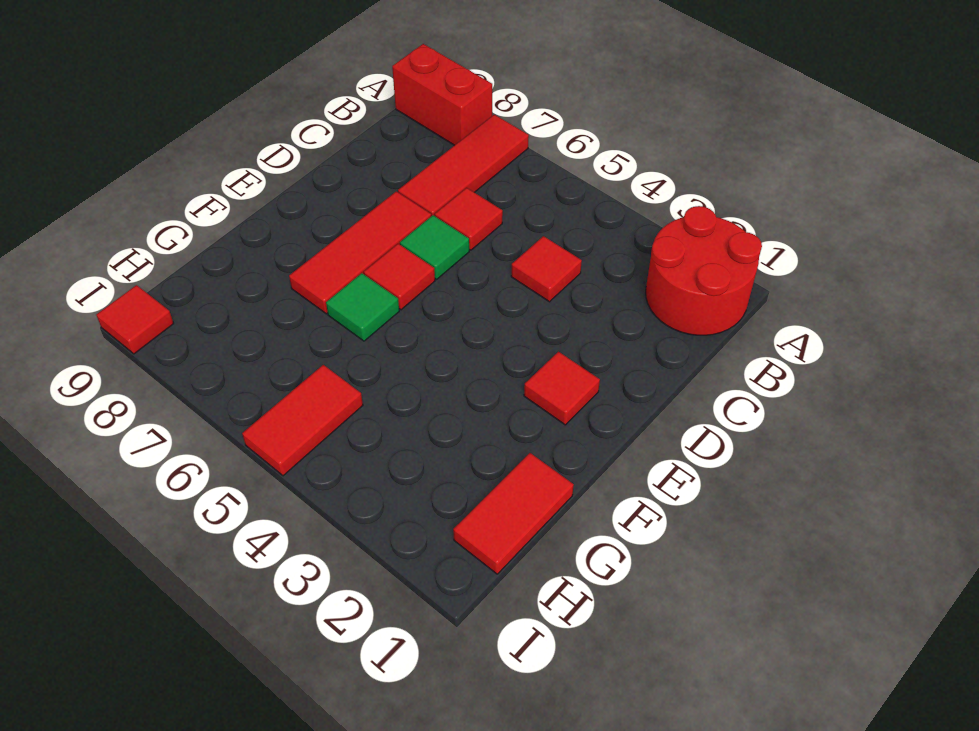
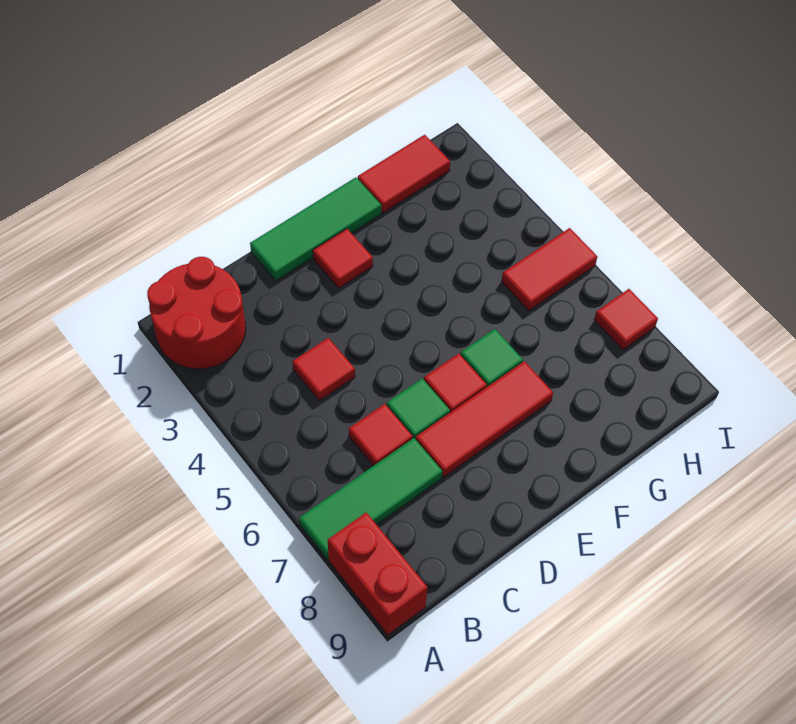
red tile A7:C7 level 1 -> green tile A7:C7 level 1
none -> green tile D1:F1 level 1
red tile I9 level 1 -> red tile I7 level 1

